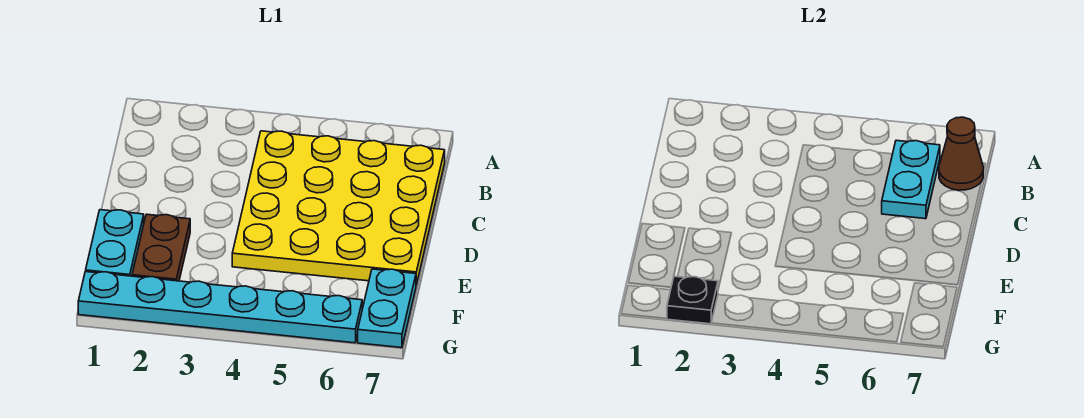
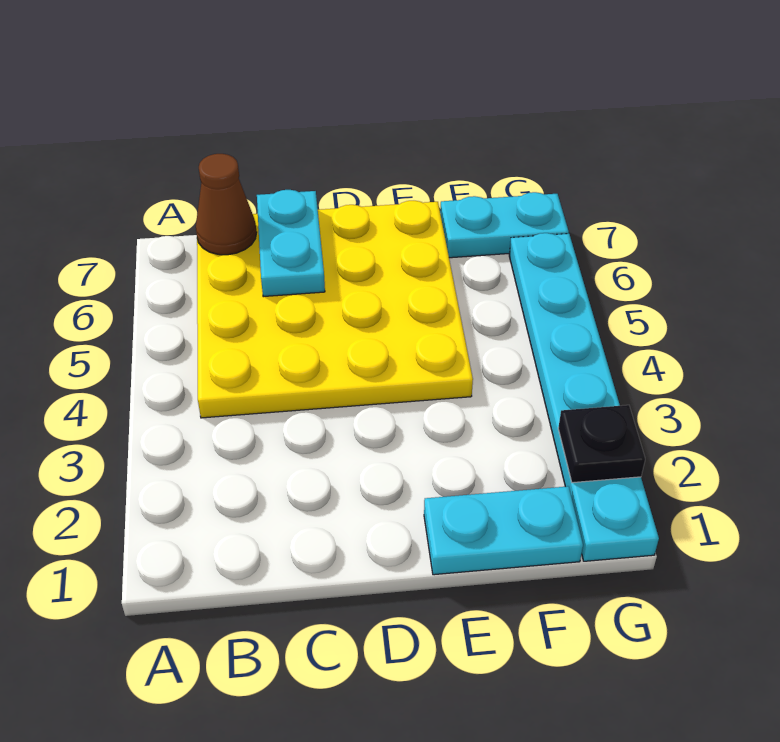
cyan plate B6:C6 level 2 -> cyan plate C6:C7 level 2
brown plate E2:F2 level 1 -> none

